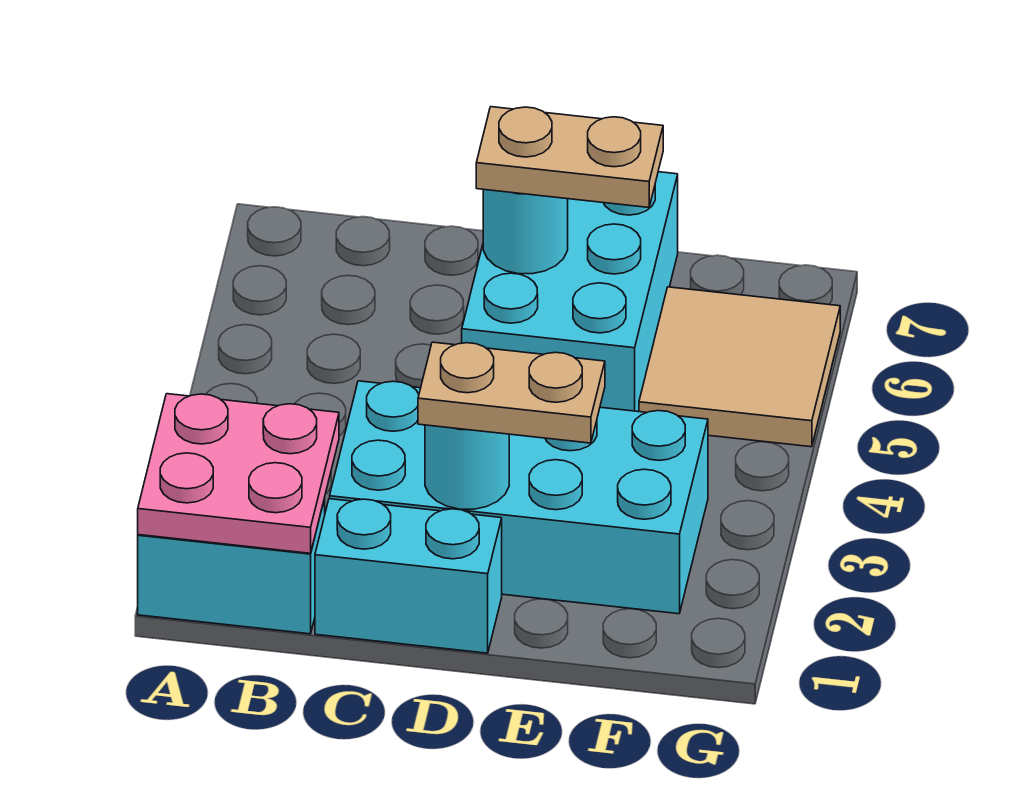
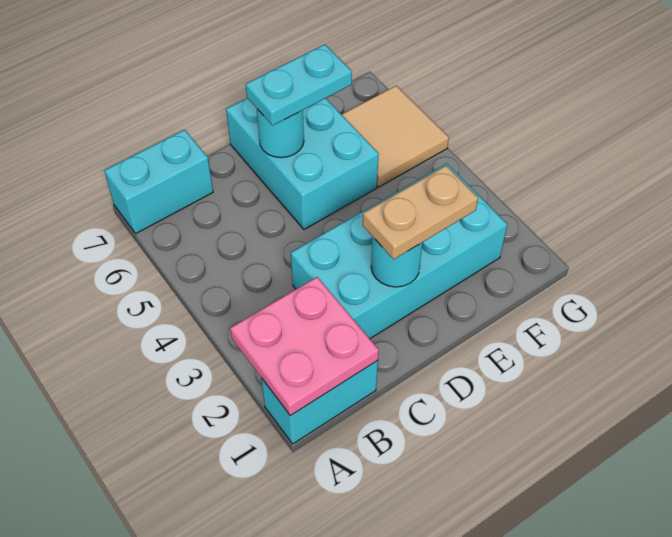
cyan brick C1:D1 level 1 -> cyan brick A7:B7 level 1
tan plate D6:E6 level 3 -> cyan plate D6:E6 level 3

